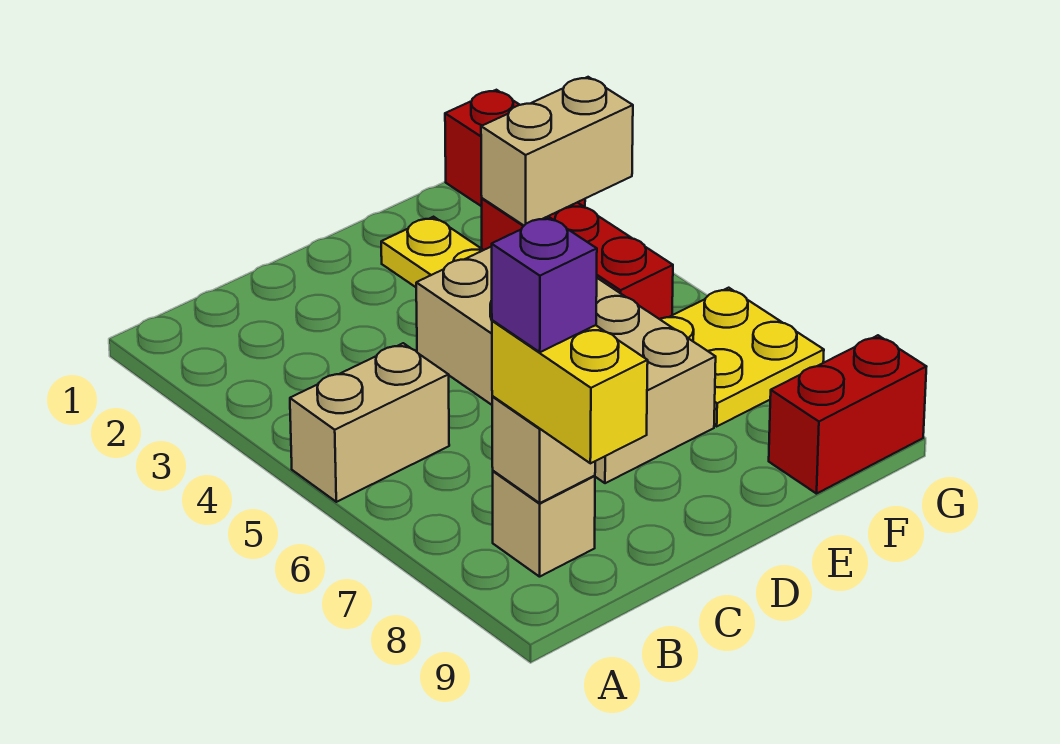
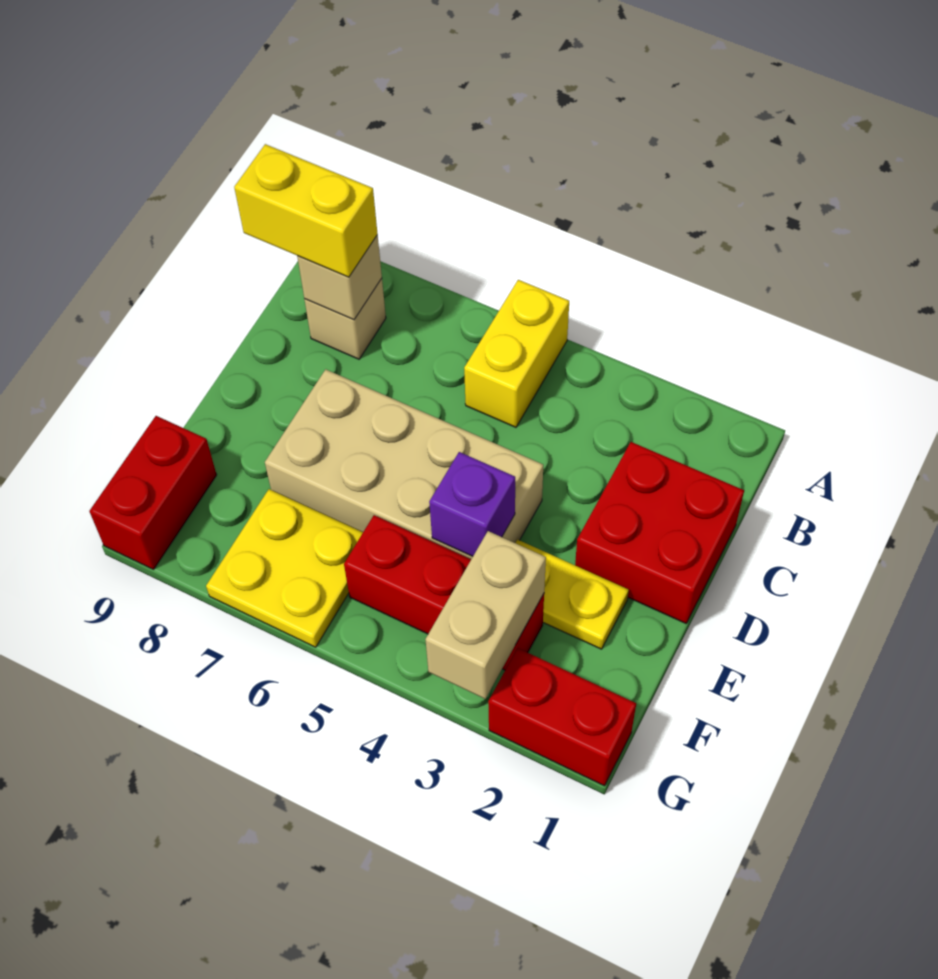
tan brick A5:B5 level 1 -> yellow brick A5:B5 level 1
purple brick B8 level 4 -> purple brick E4 level 2
none -> red brick C1:D2 level 1

